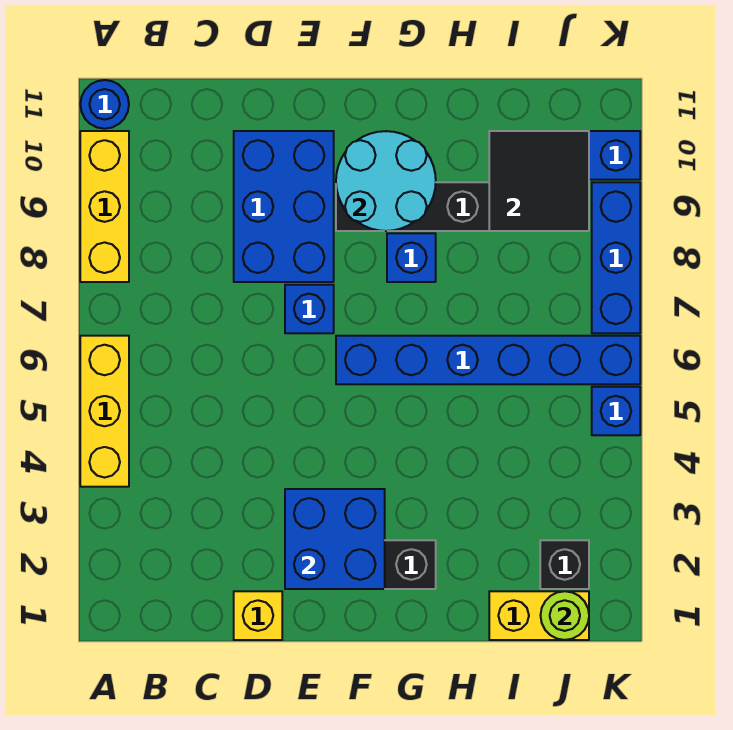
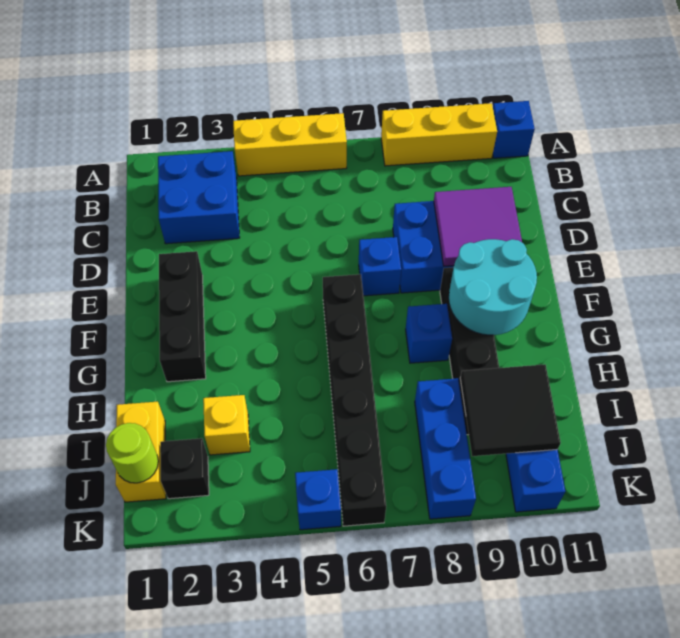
blue round brick A11 level 1 -> blue brick A11 level 1
yellow brick D1 level 1 -> yellow brick I3 level 1
none -> purple tile D9:E10 level 2
blue brick E2:F3 level 2 -> blue brick B2:C3 level 1
blue brick F6:K6 level 1 -> black brick F6:K6 level 1
blue brick K7:K9 level 1 -> blue brick I8:K8 level 1

